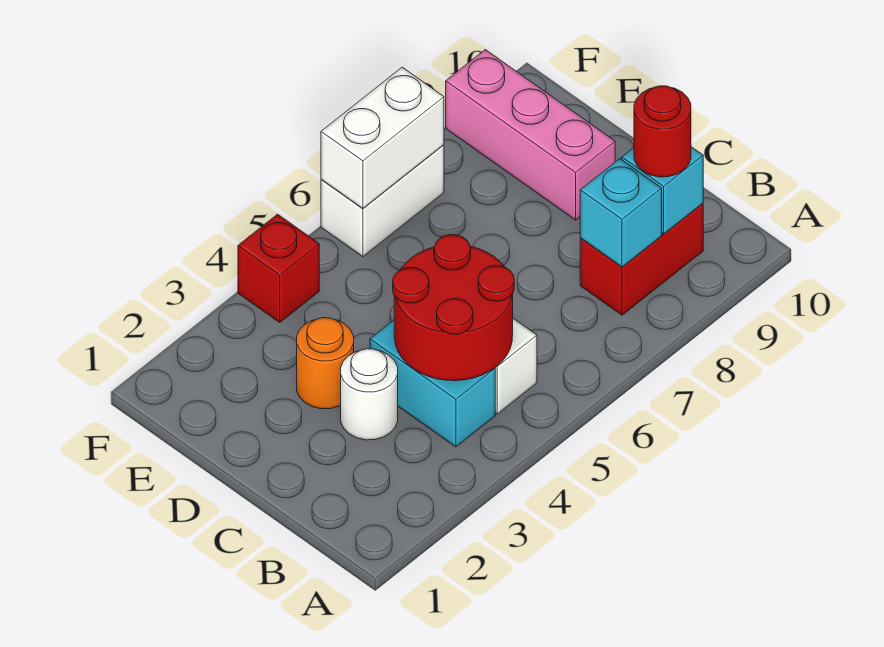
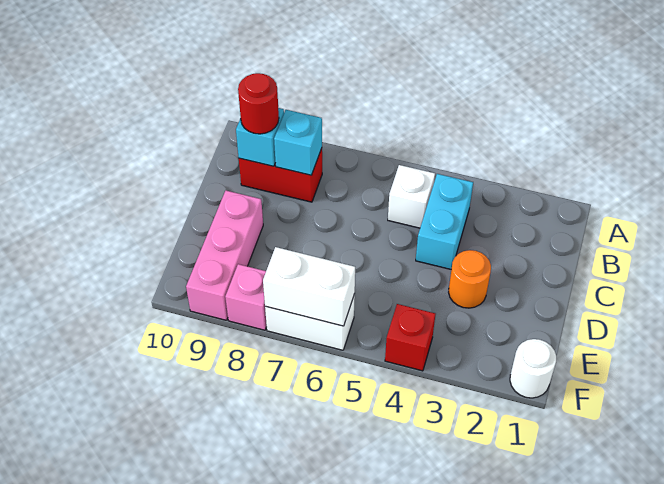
red round brick B4:C5 level 2 -> none
white round brick C3 level 1 -> white round brick F1 level 1
none -> pink brick F8 level 1

